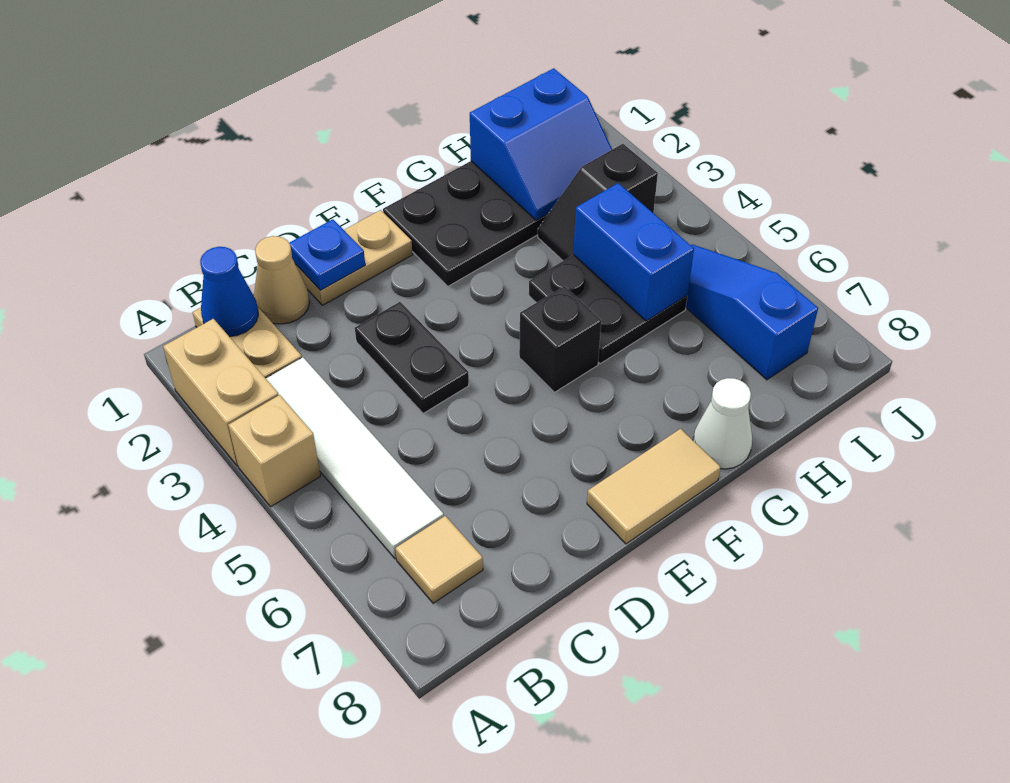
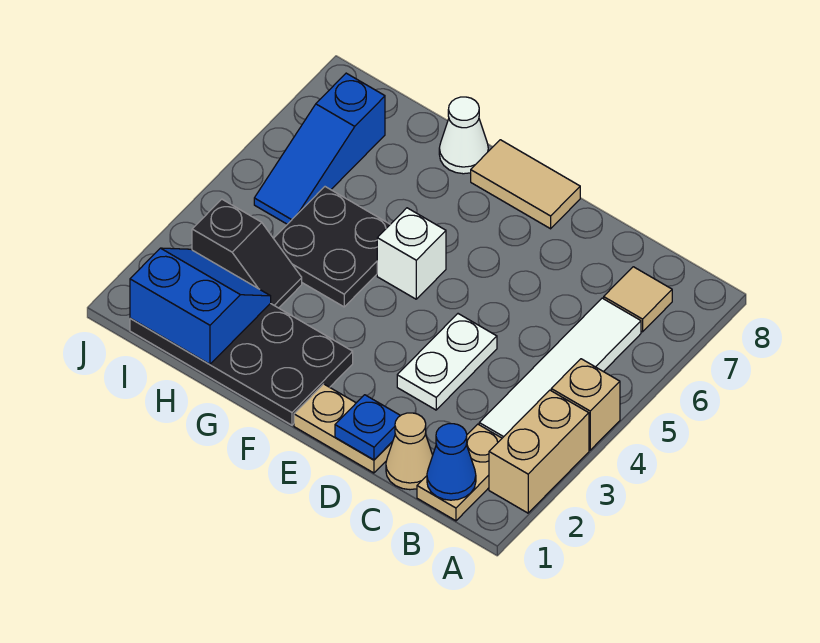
black plate D3:D4 level 1 -> white plate D3:D4 level 1
black brick F5 level 1 -> white brick F5 level 1
blue brick H4:H5 level 2 -> none

